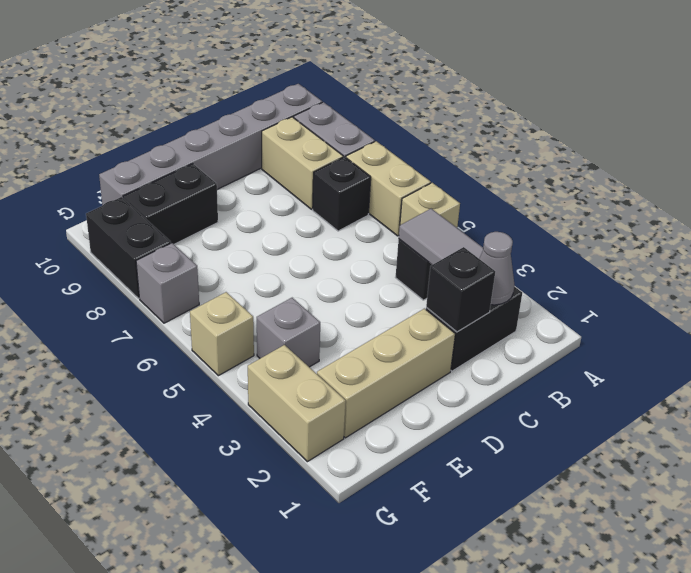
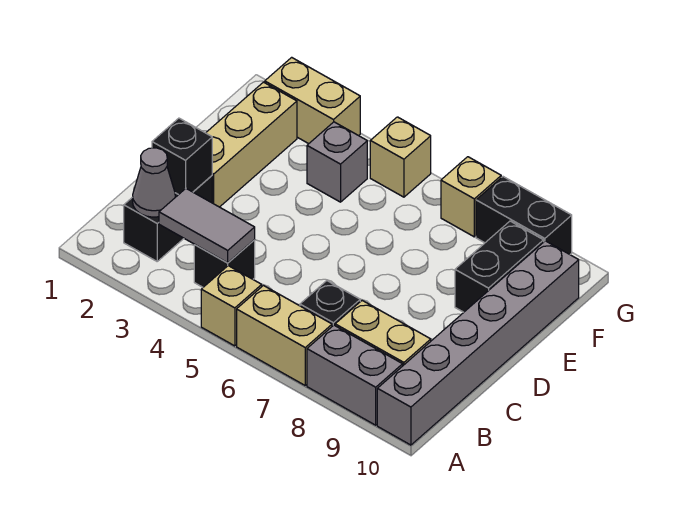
grey brick G7 level 1 -> tan brick G7 level 1

